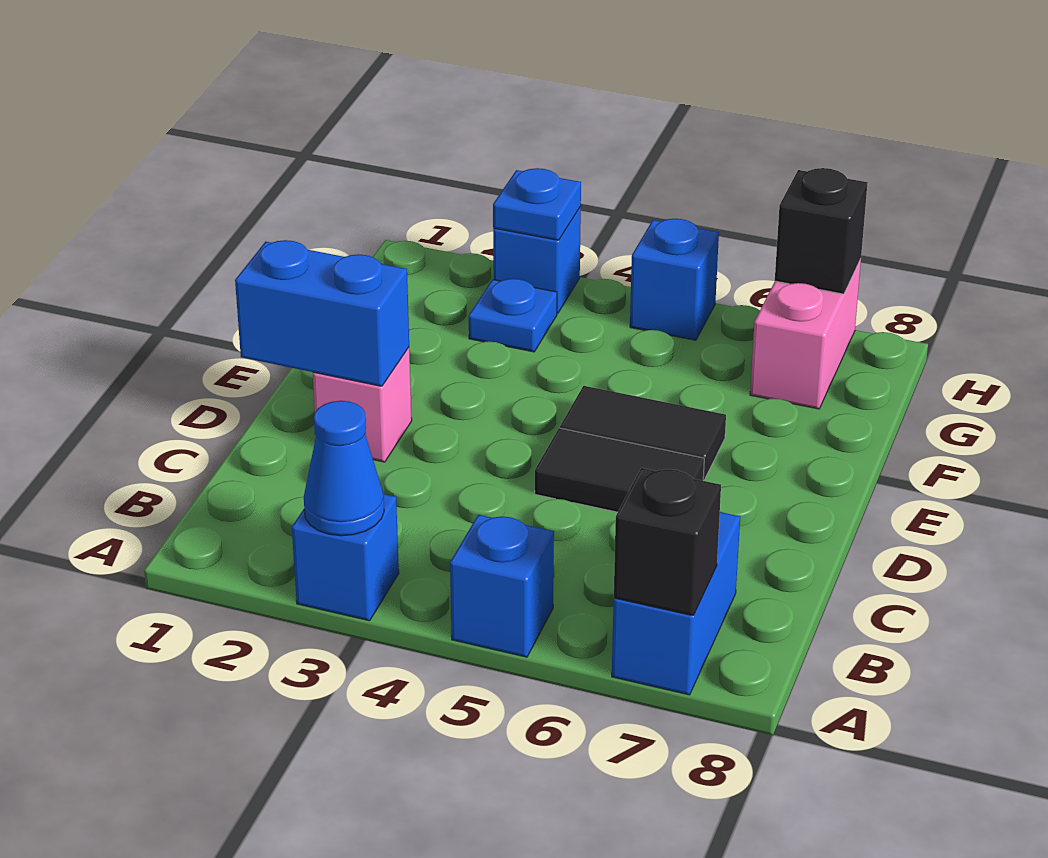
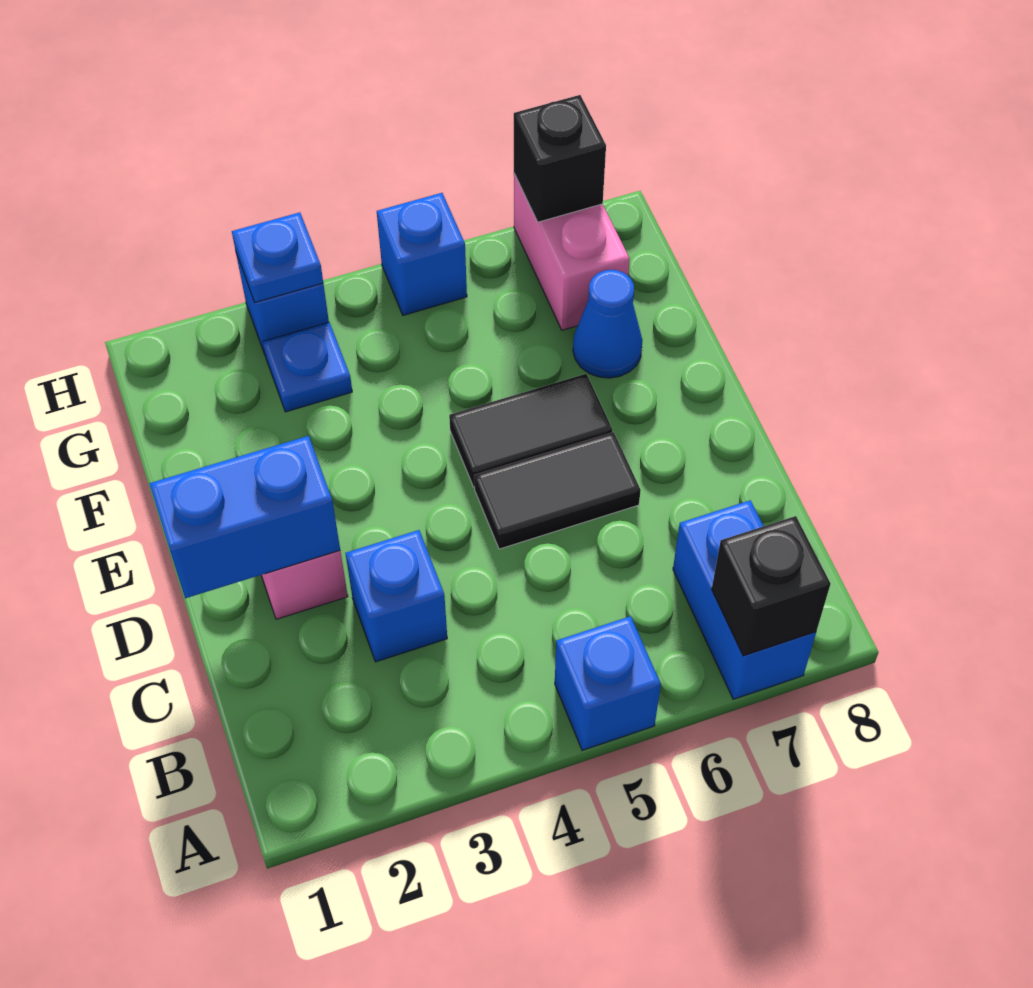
blue brick A3 level 1 -> blue brick C3 level 1
blue cone A3 level 2 -> blue cone F7 level 1

